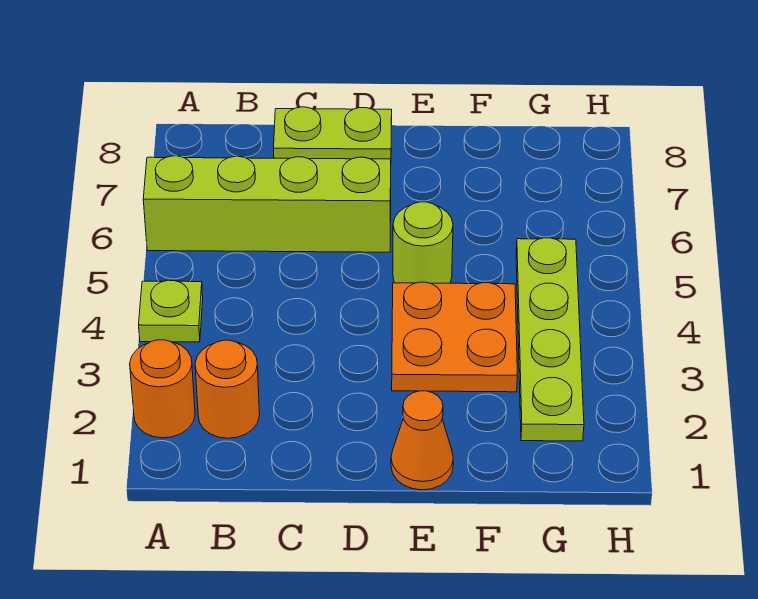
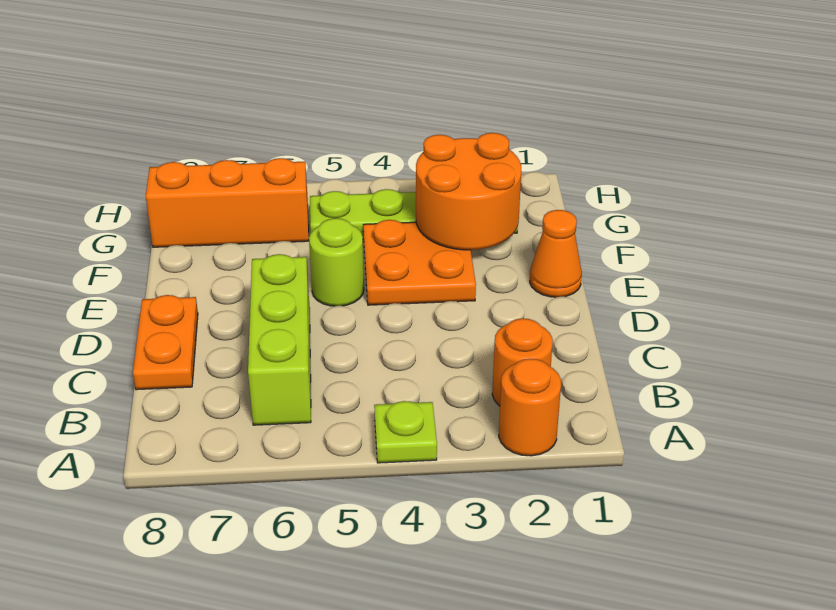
lime brick A6:D6 level 1 -> lime brick B6:D6 level 1
lime plate C8:D8 level 1 -> orange plate C8:D8 level 1
none -> orange round brick F2:G3 level 2
none -> orange brick G6:G8 level 1

